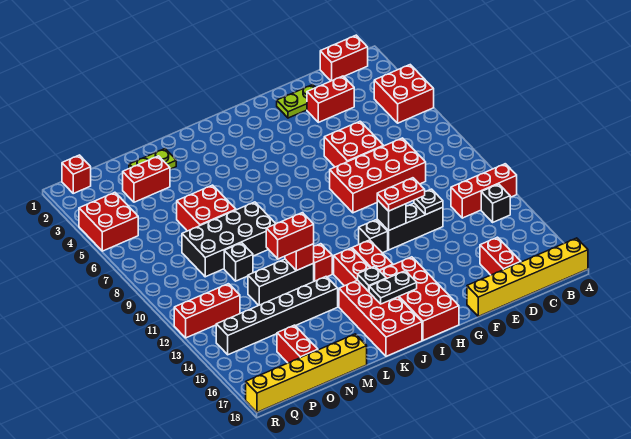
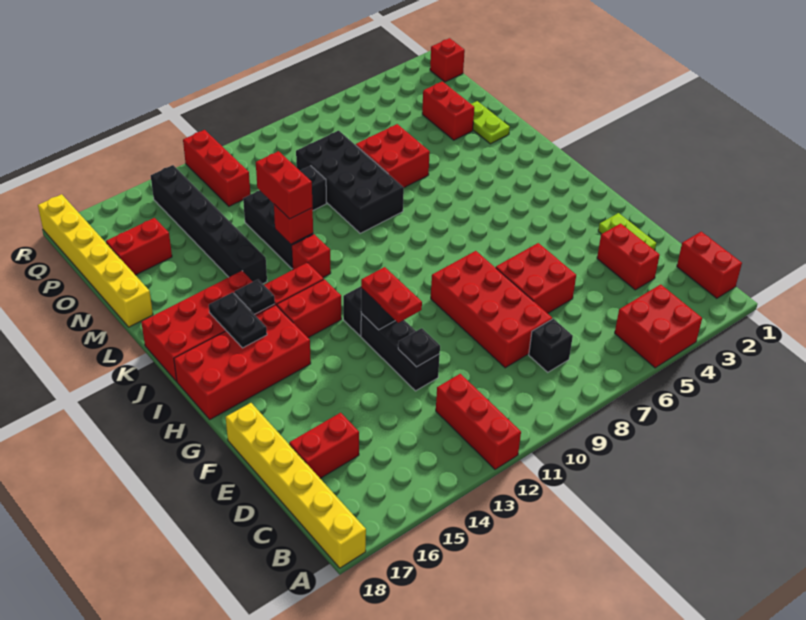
black brick B13 level 1 -> black brick C8 level 1
red brick Q4:R5 level 1 -> none

